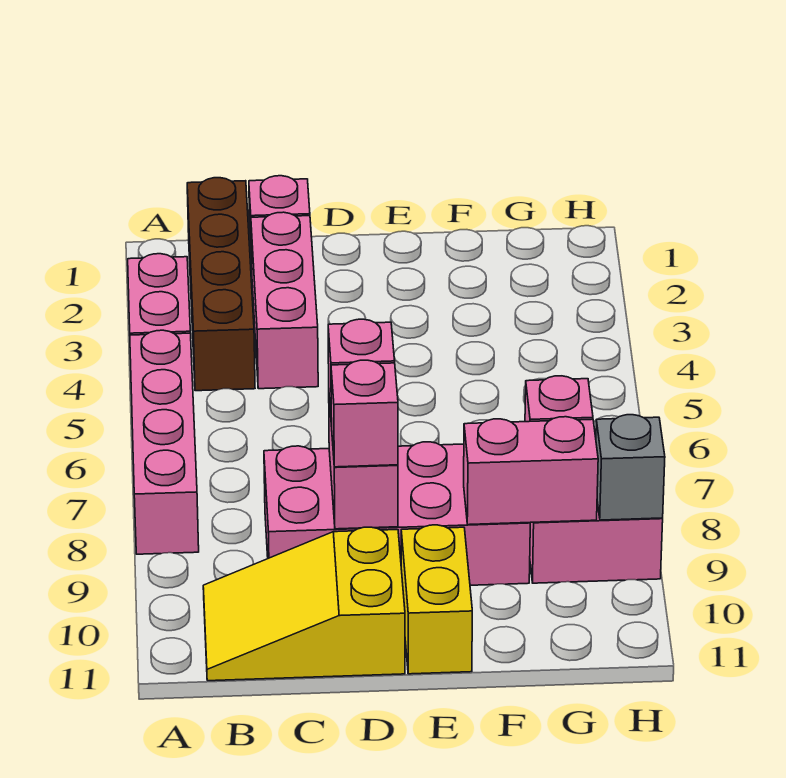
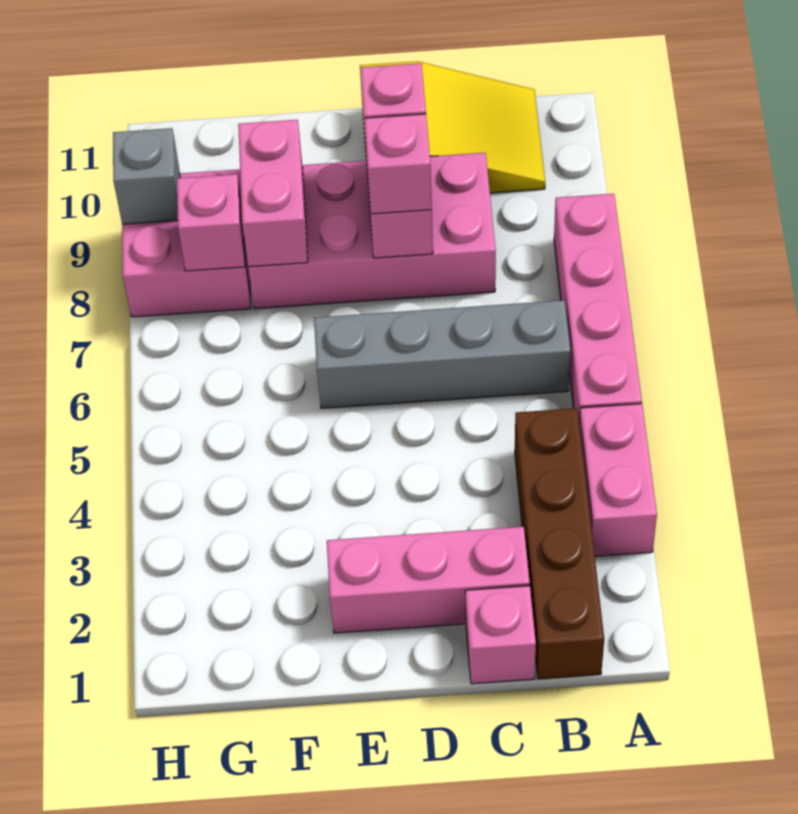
none -> grey brick B6:E6 level 1
pink brick C2:C4 level 1 -> pink brick C2:E2 level 1
yellow brick E10:E11 level 1 -> none
pink brick F9:G9 level 2 -> pink brick F8:F9 level 2

